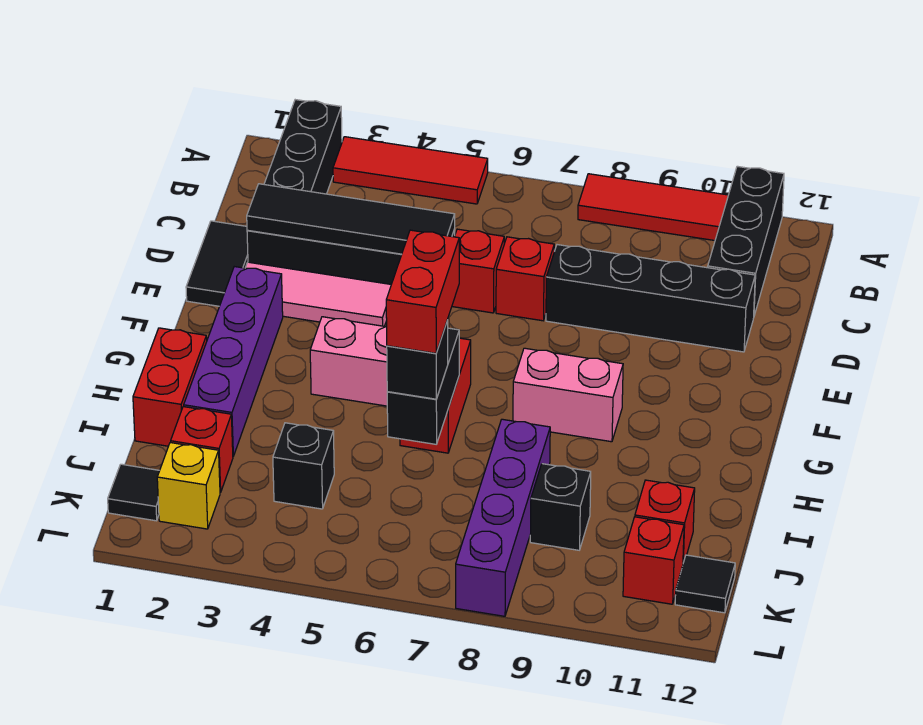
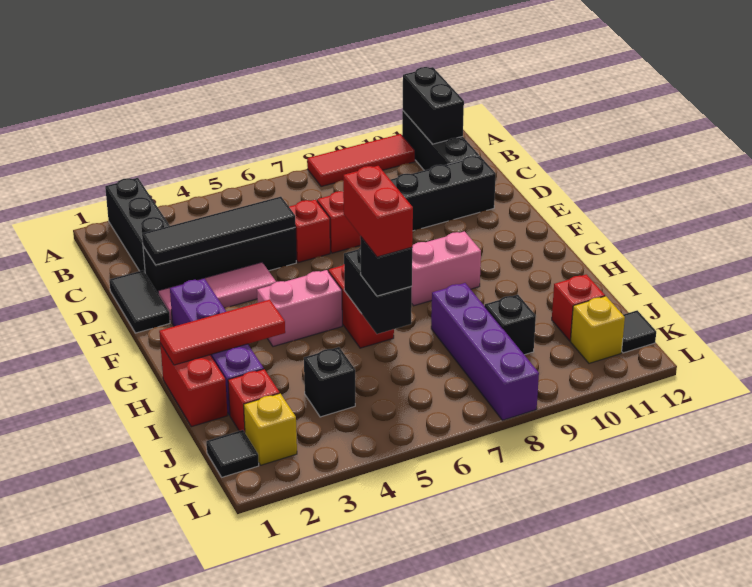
red tile A3:A5 level 1 -> red tile H1:H3 level 2
none -> black brick A11:B11 level 2
red brick K11 level 1 -> yellow brick K11 level 1

